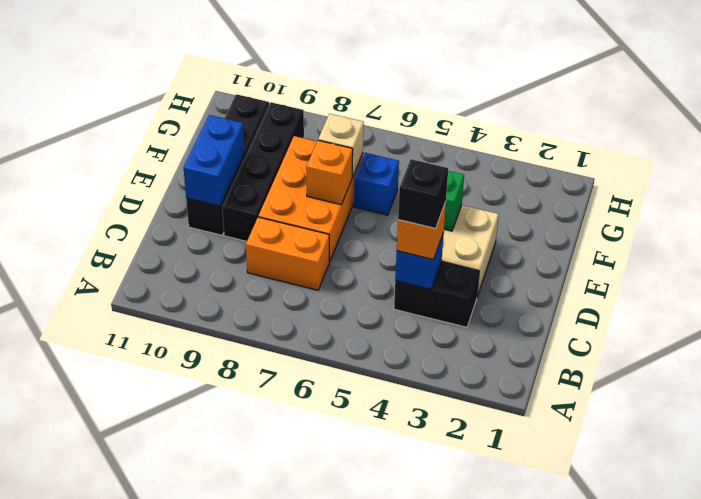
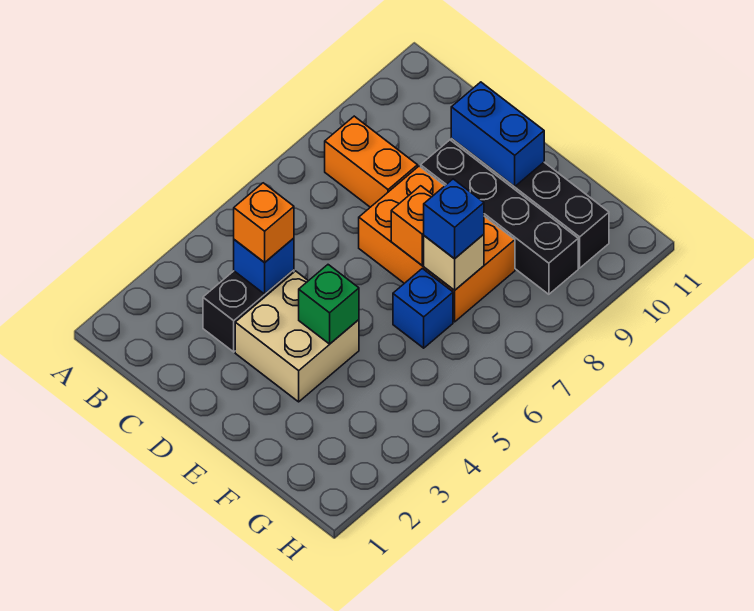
black brick C4 level 4 -> none
orange brick C7:C8 level 1 -> orange brick B8:C8 level 1
none -> blue brick F7 level 3

